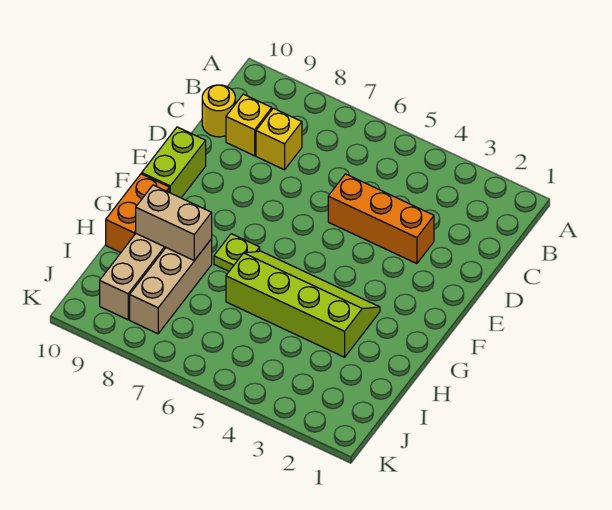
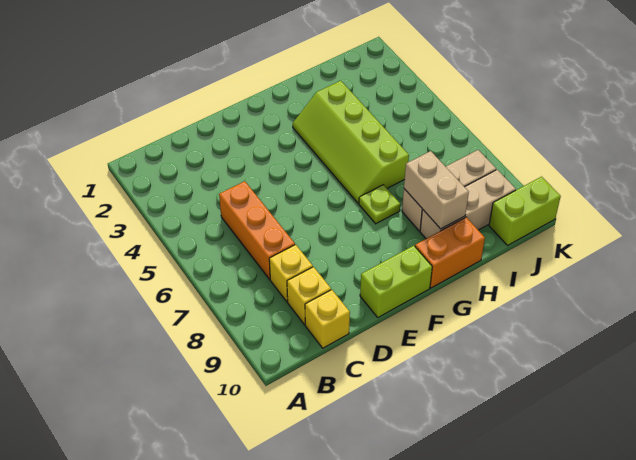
yellow round brick C10 level 1 -> yellow brick C10 level 1
orange brick D3:D5 level 1 -> orange brick C5:C7 level 1
none -> lime brick J10:K10 level 1

